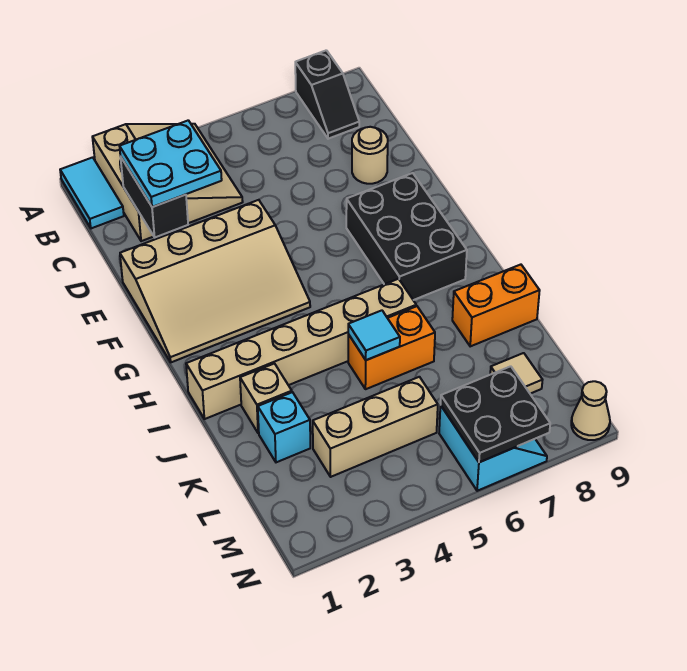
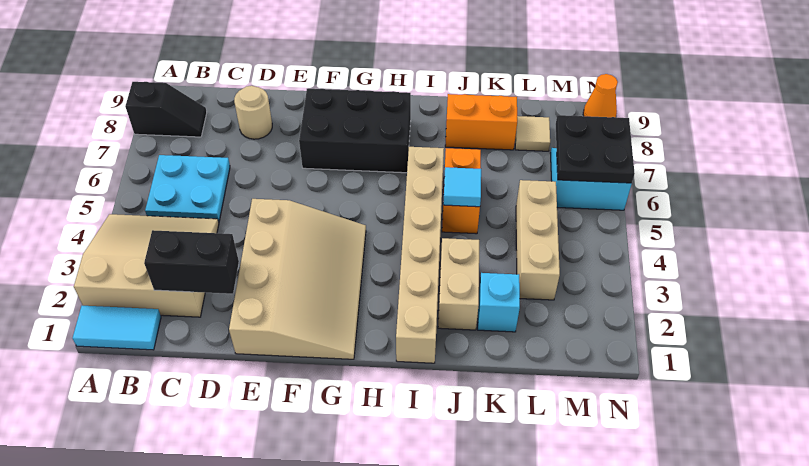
cyan plate C2:D3 level 3 -> cyan plate B5:C6 level 1
tan brick J2 level 1 -> tan brick J2:J3 level 1
orange brick J8:J9 level 1 -> orange brick J8:K8 level 1
tan cone N9 level 1 -> orange cone N9 level 1

